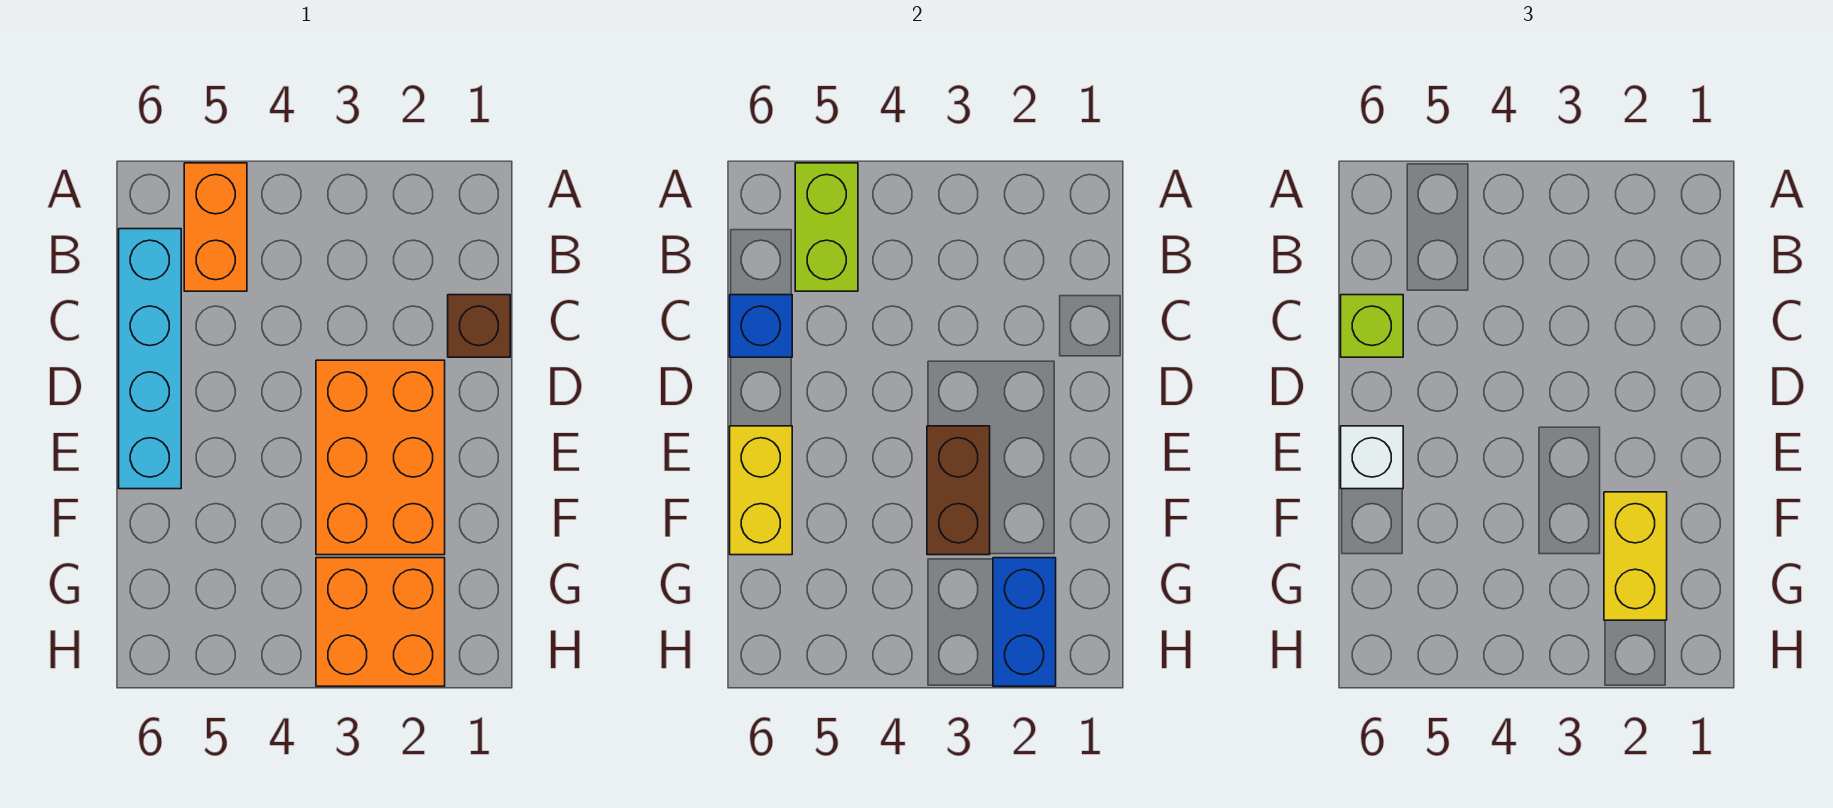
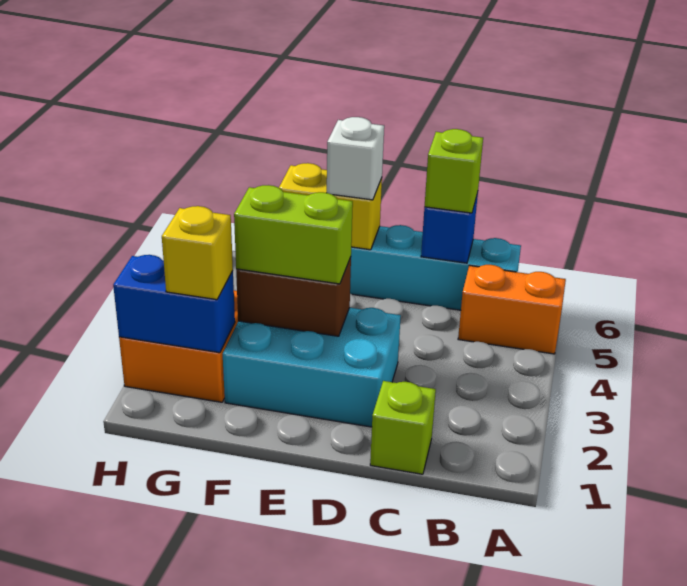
lime brick A5:B5 level 2 -> lime brick E3:F3 level 3
brown brick C1 level 1 -> lime brick C1 level 1
orange brick D2:F3 level 1 -> cyan brick D2:F3 level 1
yellow brick F2:G2 level 3 -> yellow brick G2 level 3

